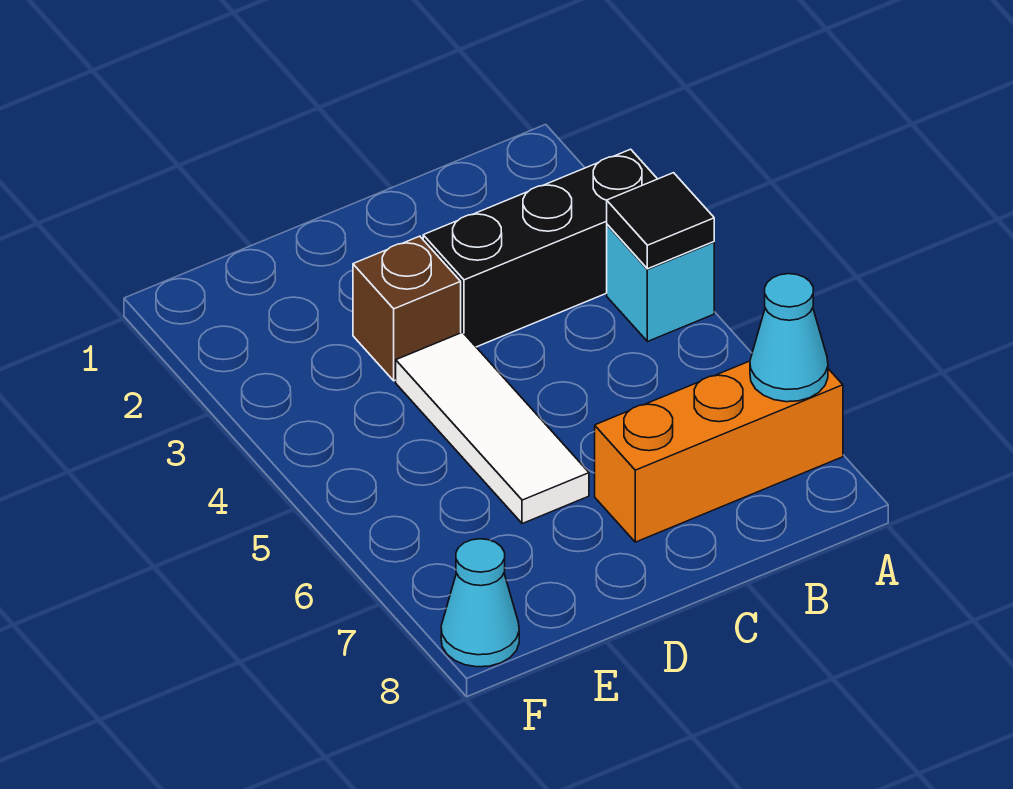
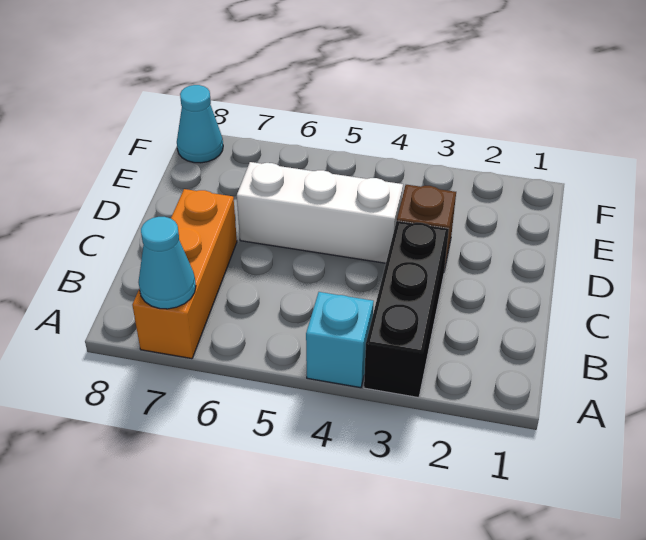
black tile A4 level 2 -> none
white tile D4:D6 level 1 -> white brick D4:D6 level 1

